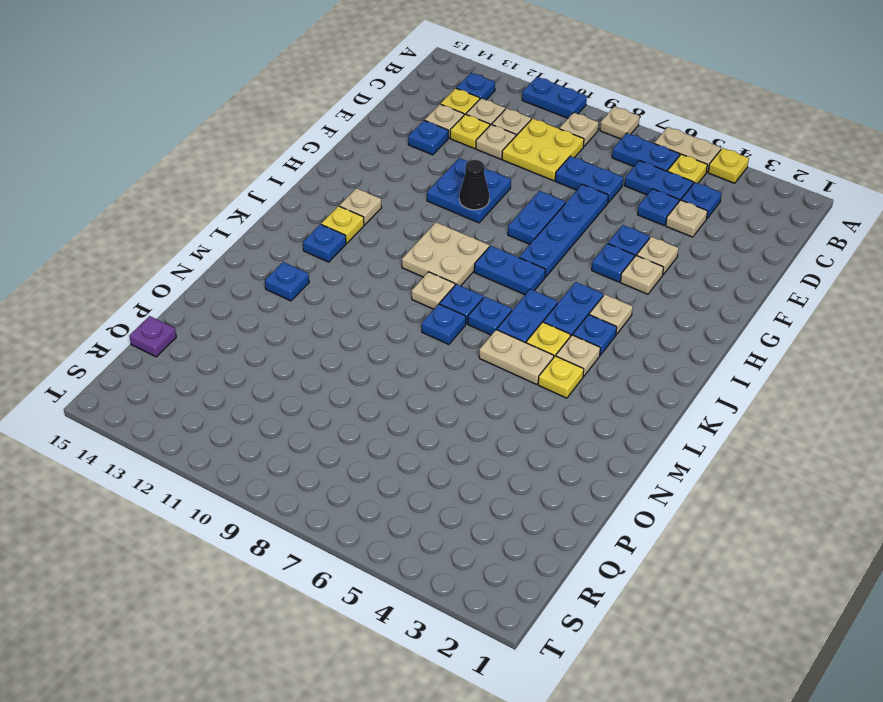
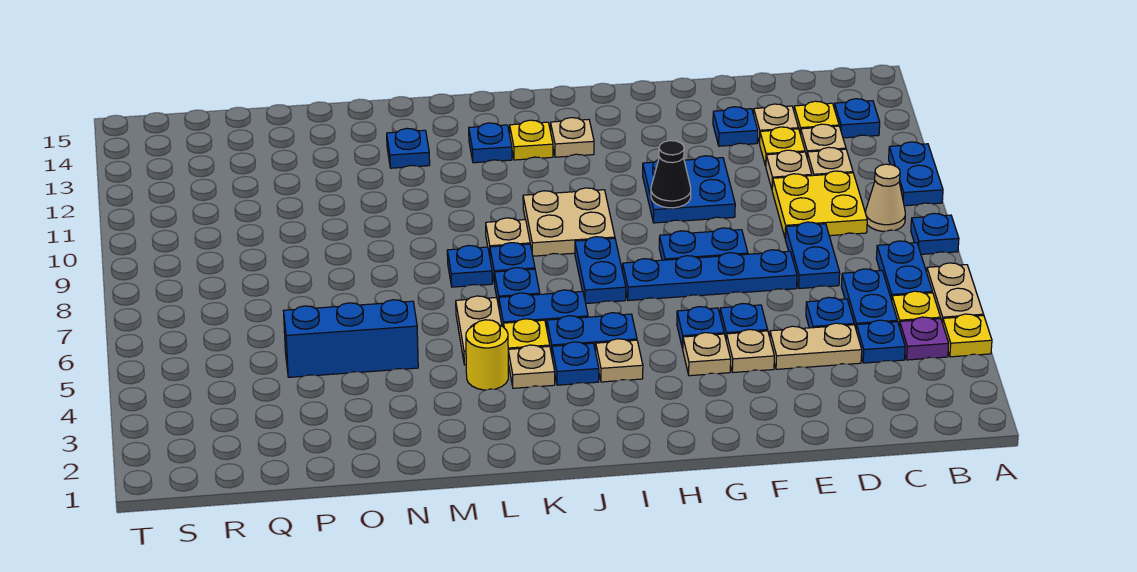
tan plate A8 level 1 -> blue plate A8 level 1
tan plate B9 level 1 -> tan cone B9 level 1
tan plate D4 level 1 -> tan plate D4:E4 level 1
yellow plate L4 level 1 -> yellow round brick L4 level 1
none -> blue brick N5:P5 level 1
purple plate Q15 level 1 -> purple plate B4 level 1

